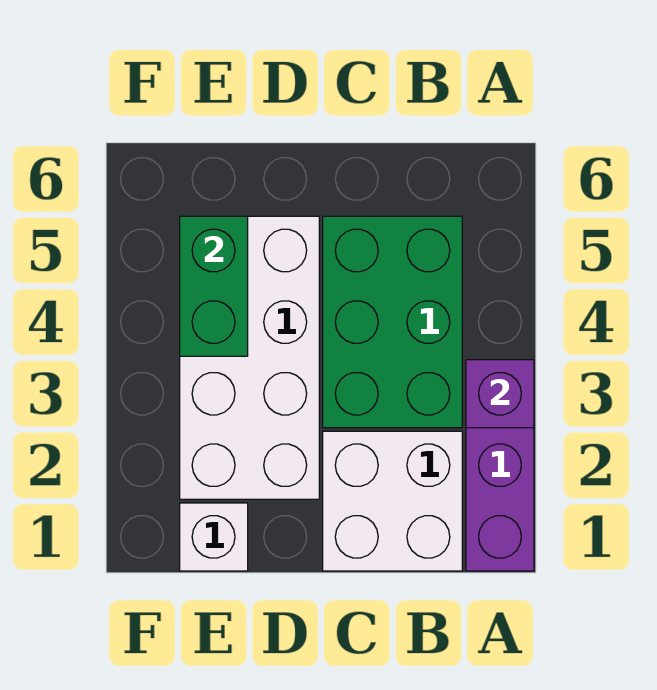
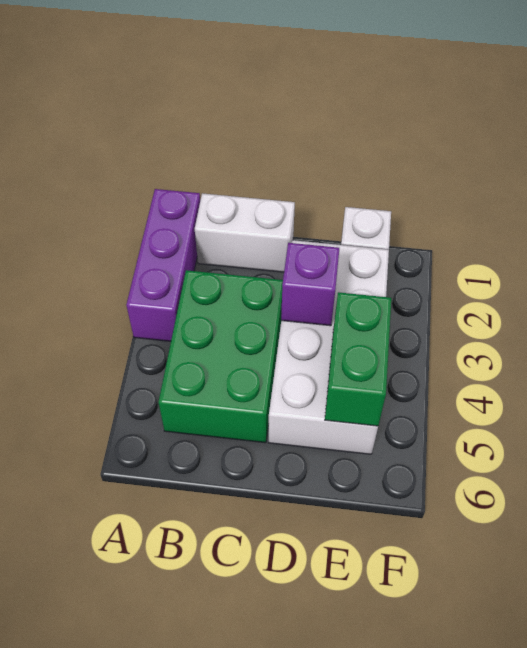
purple brick A3 level 2 -> purple brick D3 level 2
white brick B1:C2 level 1 -> white brick B1:C1 level 1

